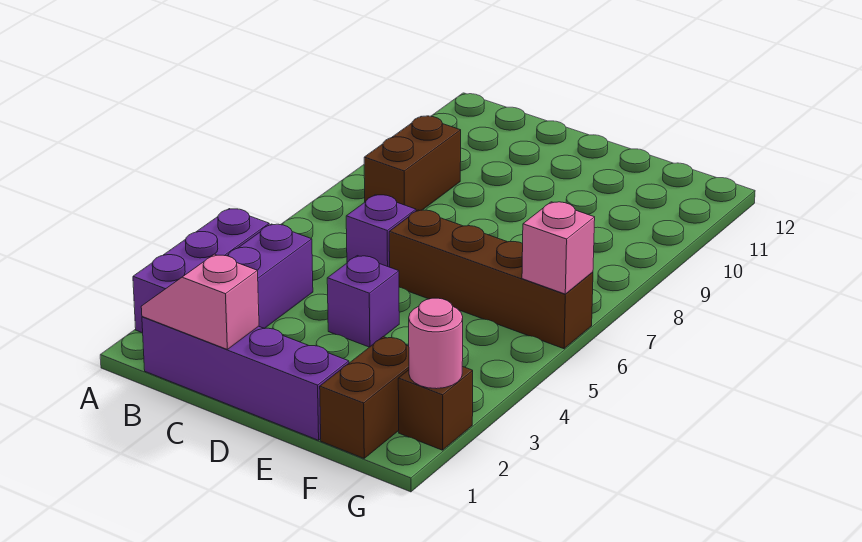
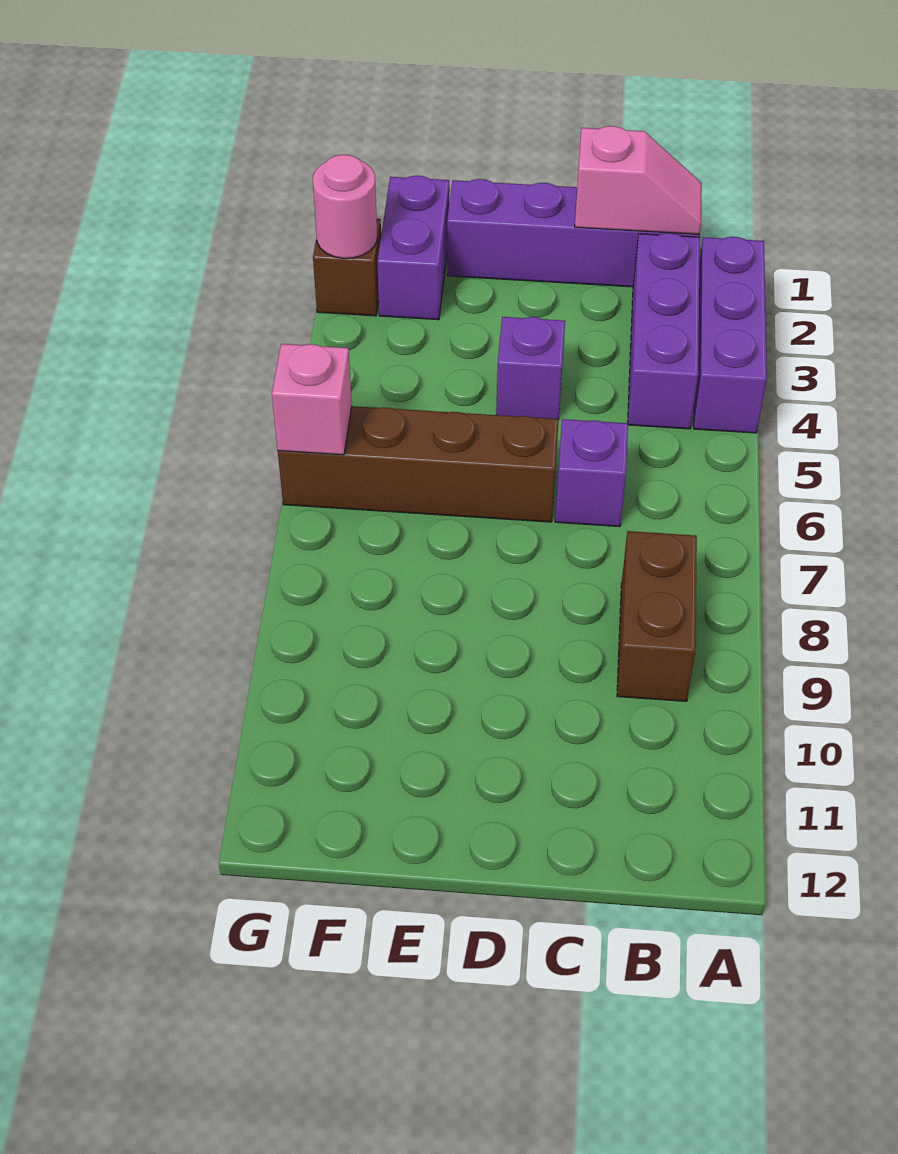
brown brick F1:F2 level 1 -> purple brick F1:F2 level 1

